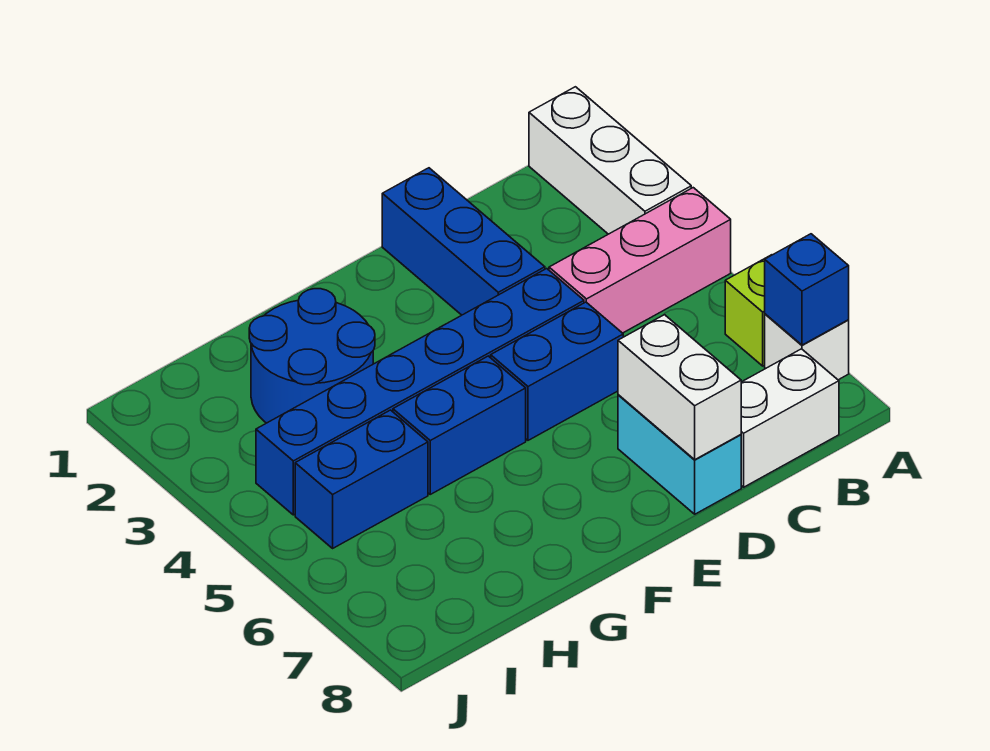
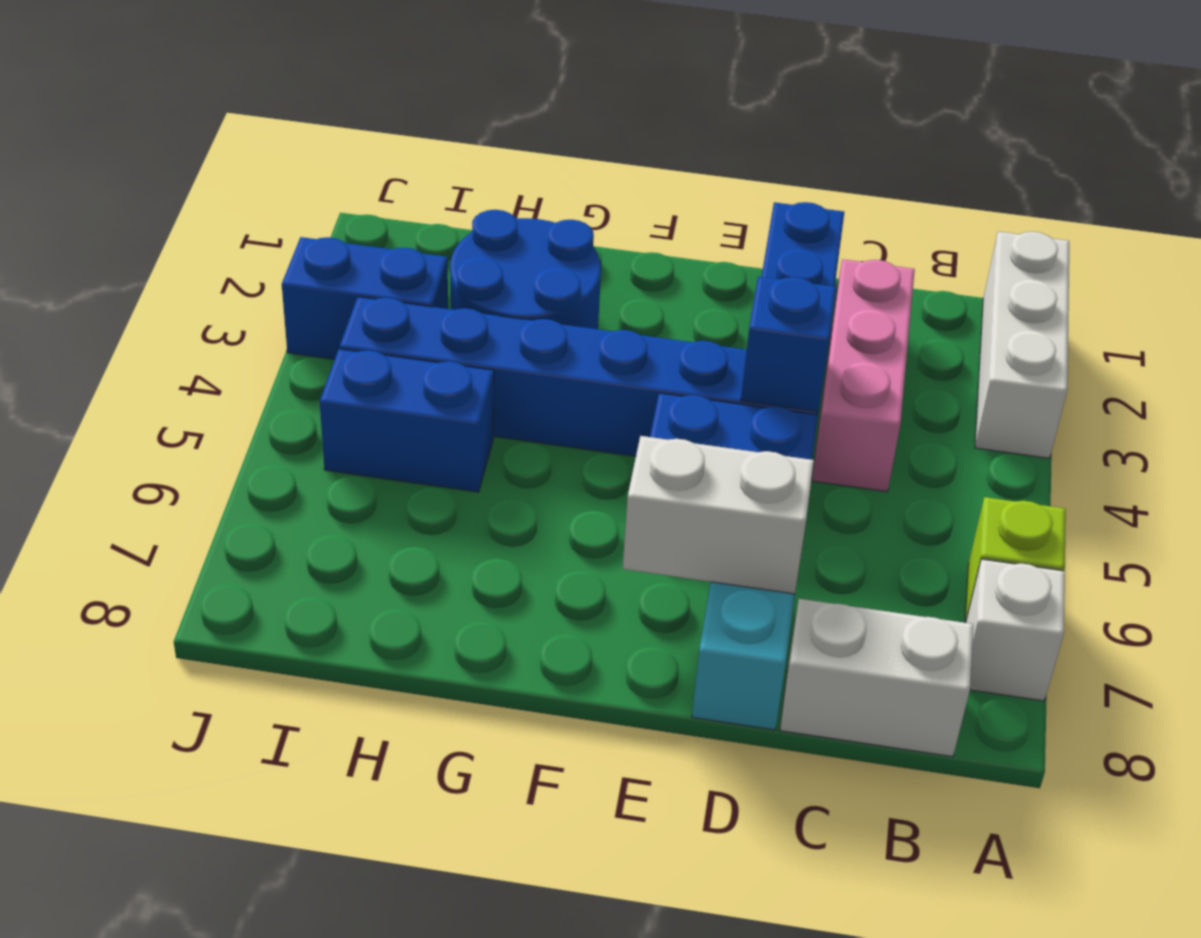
pink brick A4:C4 level 1 -> pink brick C2:C4 level 1
blue brick A7 level 2 -> blue brick D4 level 2
white brick D7:D8 level 2 -> white brick D7:E7 level 2
blue brick F5:G5 level 1 -> blue brick I3:J3 level 1

